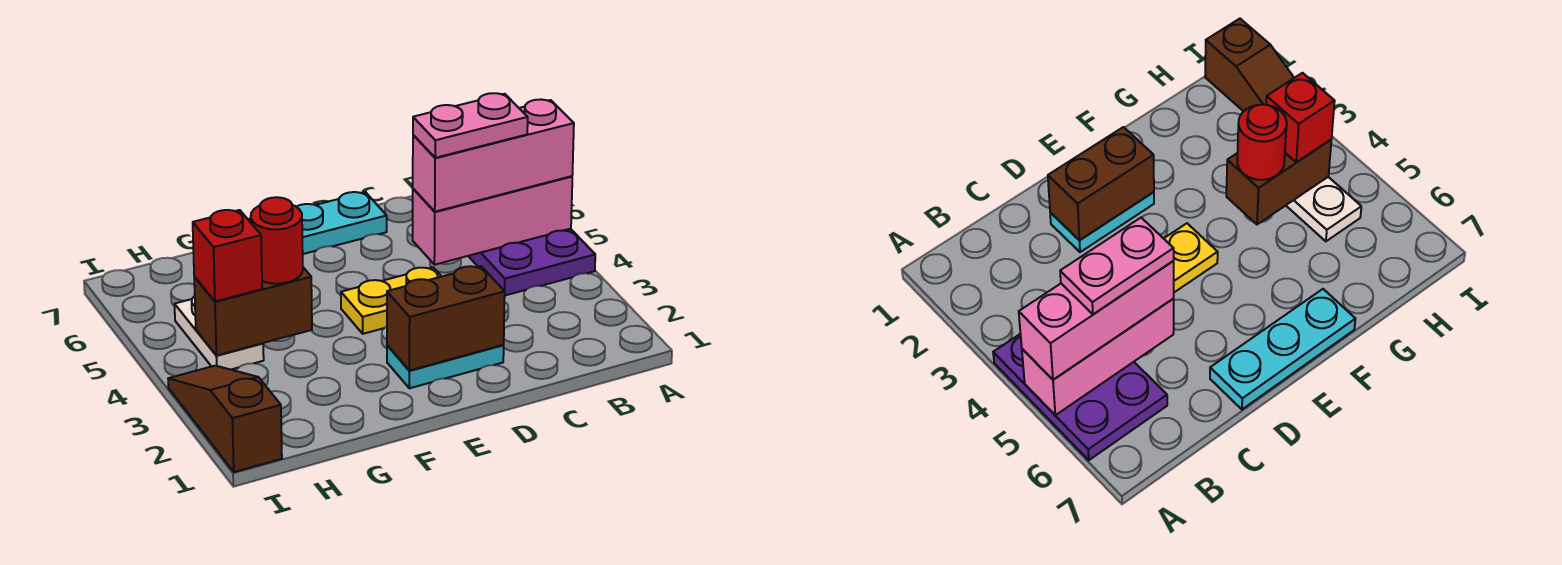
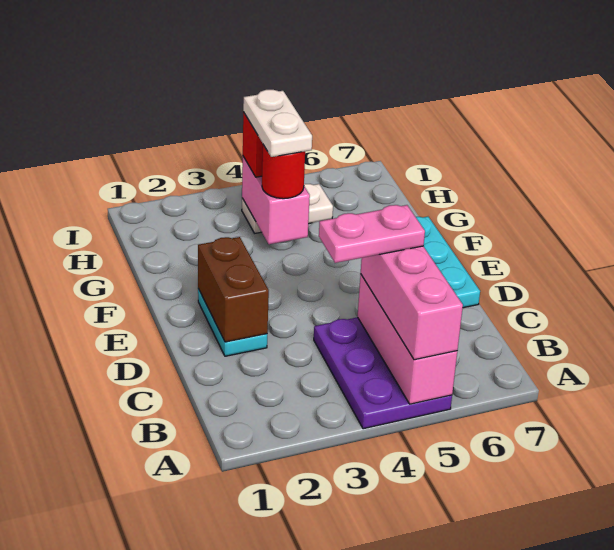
purple plate A4:B6 level 1 -> purple plate A4:C5 level 1
pink plate B5:C5 level 4 -> pink plate C4:C5 level 4
yellow plate D4:E4 level 1 -> none
brown brick G4:H4 level 2 -> pink brick G4:H4 level 2
none -> white plate G4:H4 level 4
brown slope I1:I3 level 1 top 1 -> none

